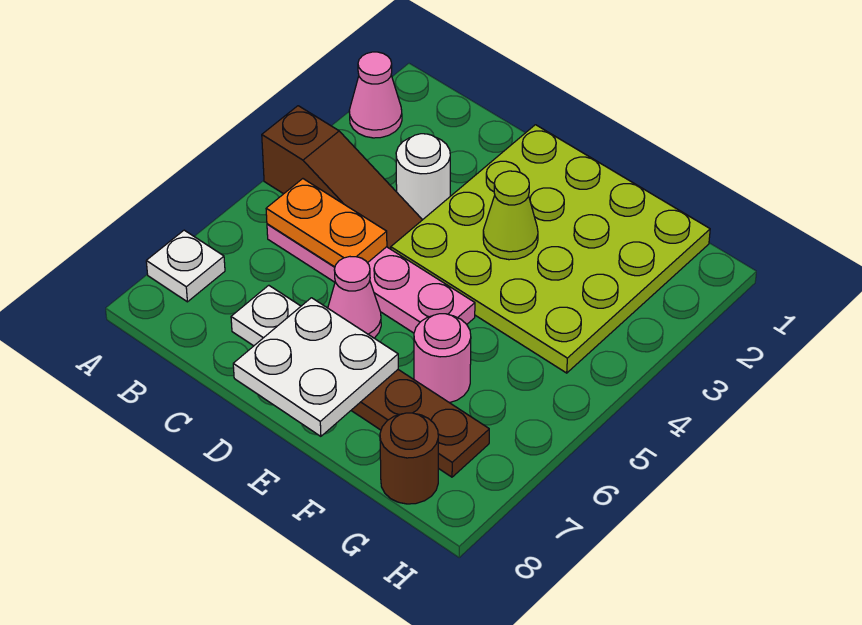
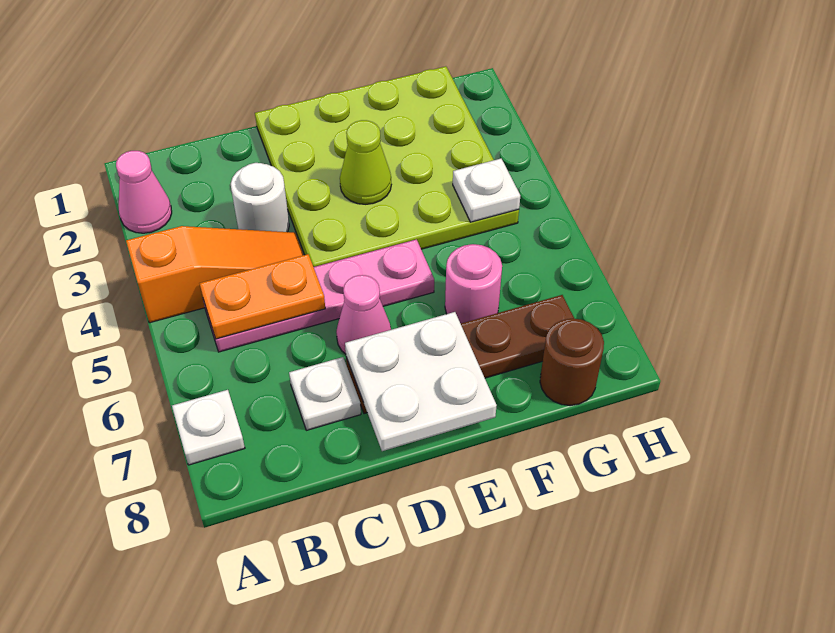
brown slope A4:C4 level 1 top A -> orange slope A4:C4 level 1 top A
none -> white plate G4 level 2

